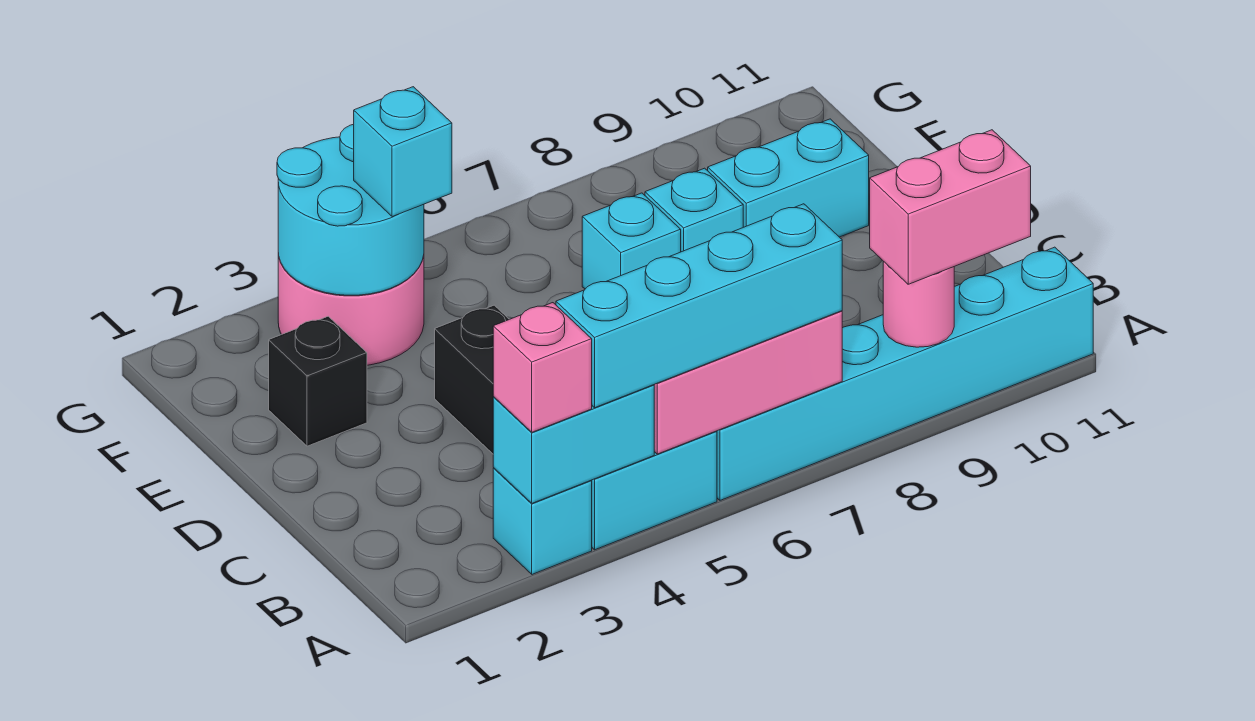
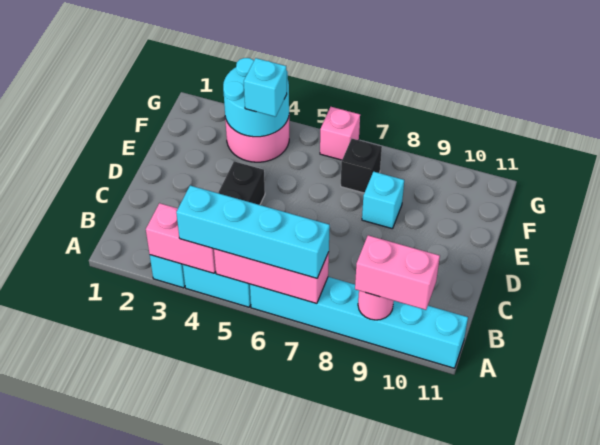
cyan brick A3:A4 level 2 -> pink brick A3:A4 level 2
pink brick A3 level 3 -> pink brick G6 level 1
black brick E2 level 1 -> black brick F7 level 1
cyan brick E7 level 1 -> none
cyan brick E9:E10 level 1 -> none

